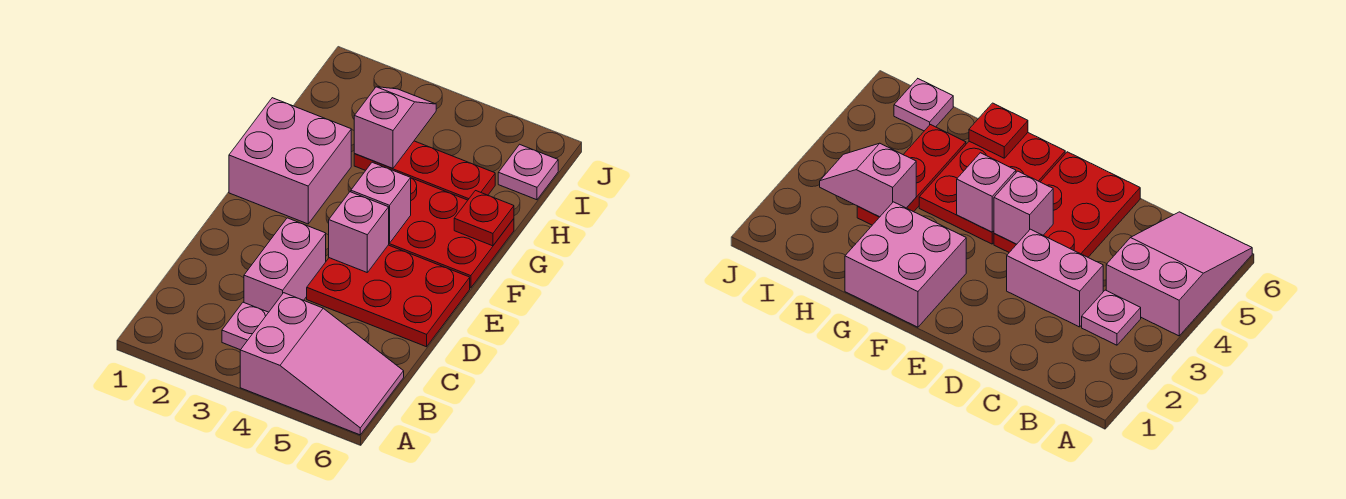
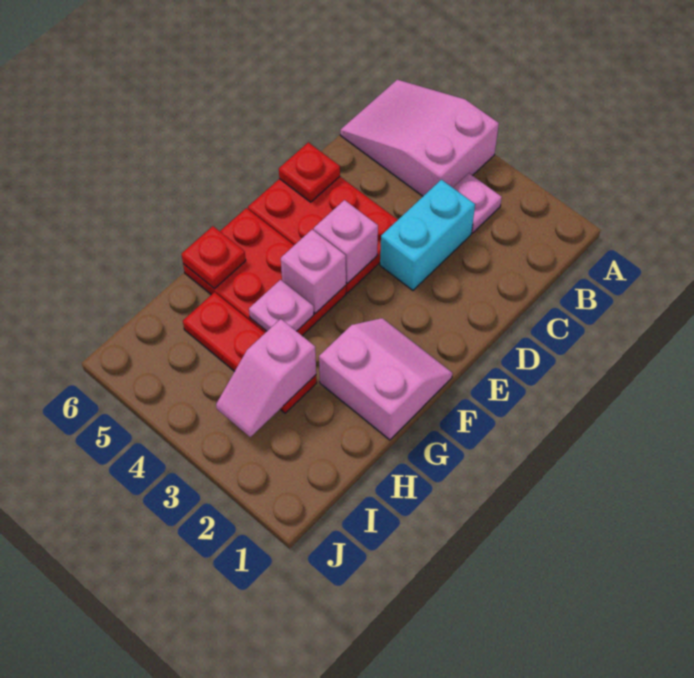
pink brick C3:D3 level 1 -> cyan brick C3:D3 level 1
none -> red plate D6 level 2
pink brick F1:G2 level 1 -> pink slope F1:G2 level 1 top G
pink plate I6 level 1 -> pink plate G4 level 2

